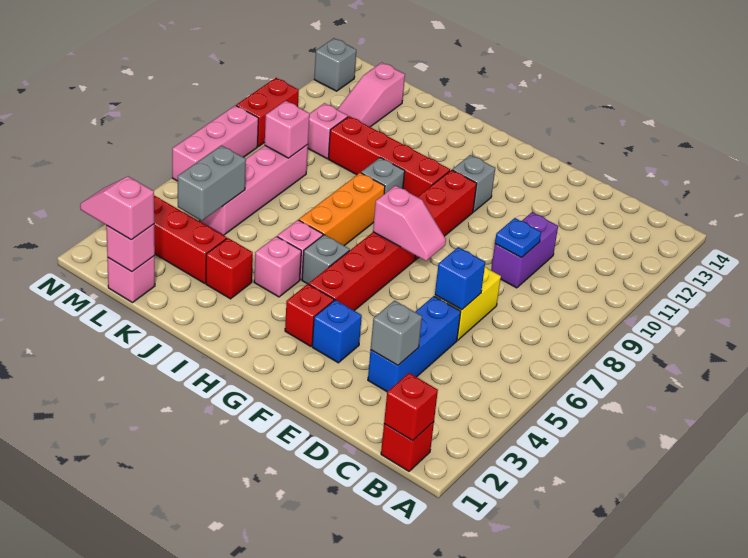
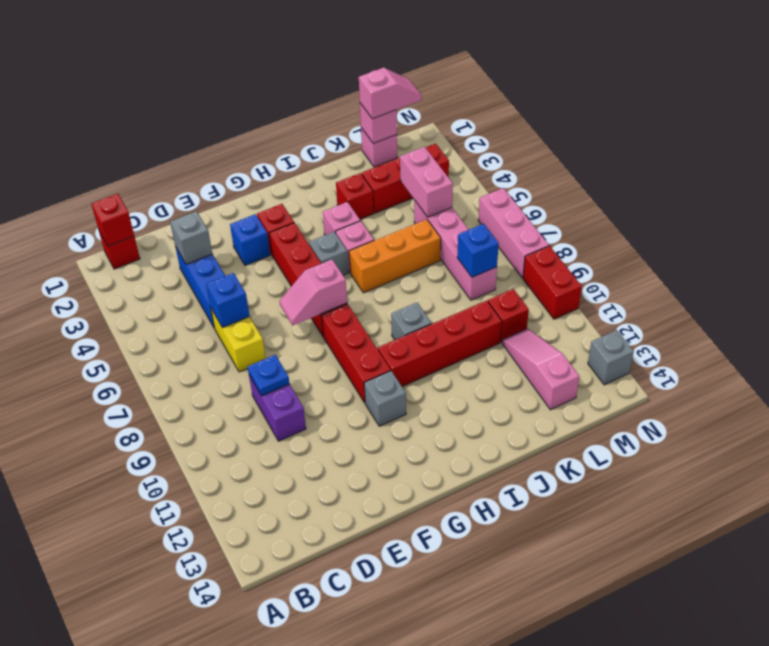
orange brick I6:I8 level 1 -> orange brick I6:K6 level 1
grey brick L4:L5 level 2 -> pink brick L4:L5 level 2
pink brick L8 level 2 -> blue brick L8 level 2
pink brick L10 level 1 -> red brick L10 level 1

